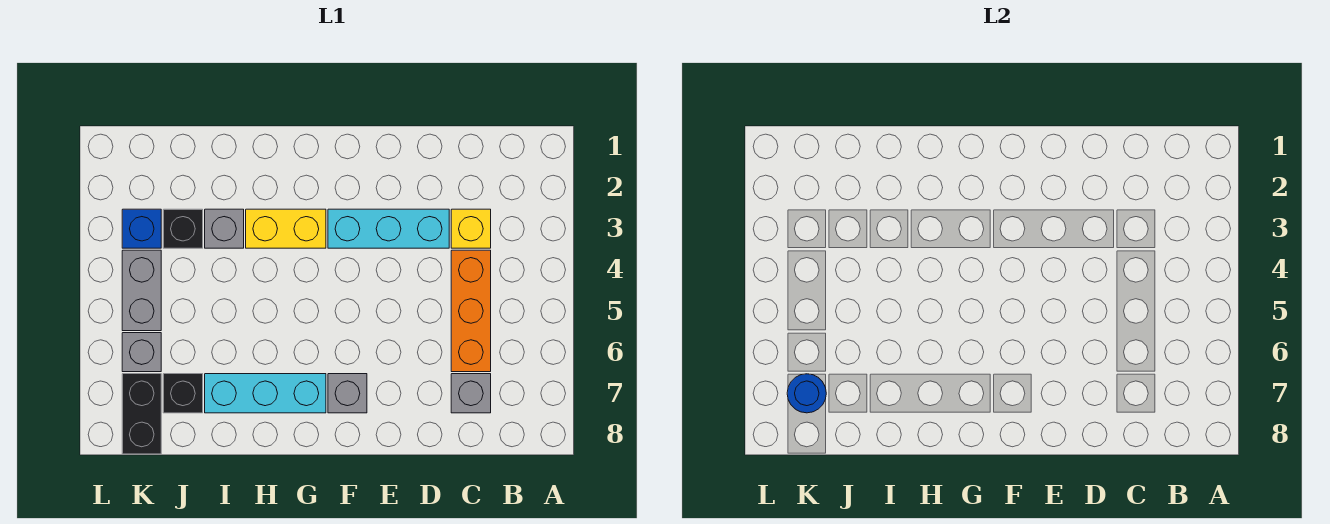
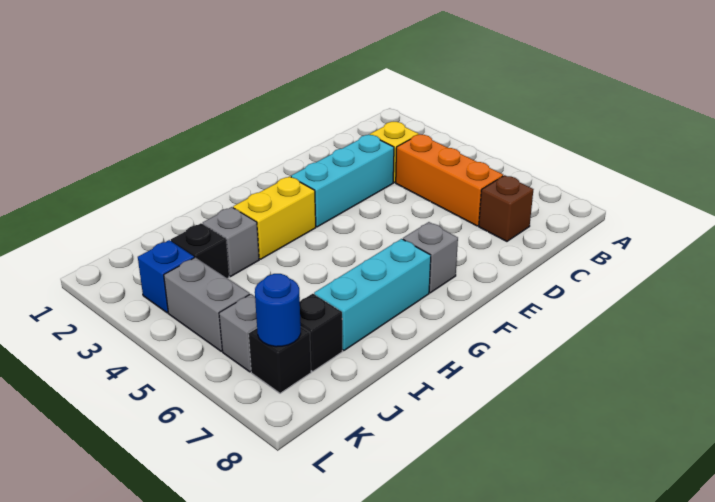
grey brick C7 level 1 -> brown brick C7 level 1
black brick K7:K8 level 1 -> black brick K7 level 1

